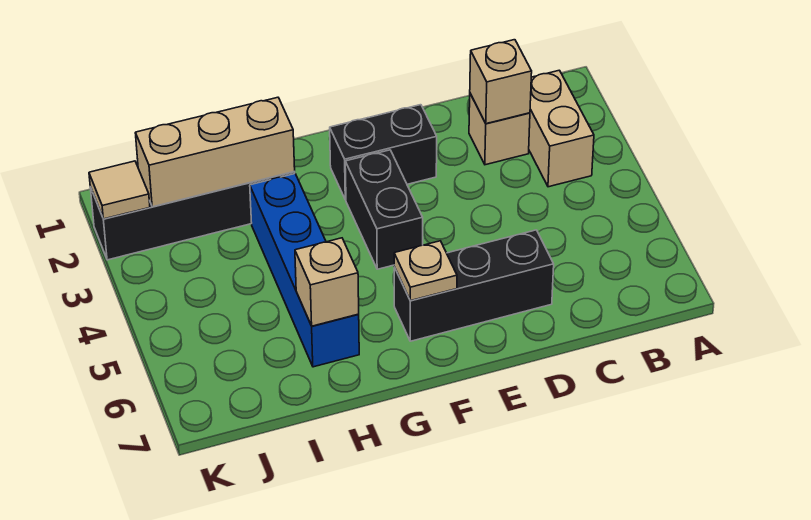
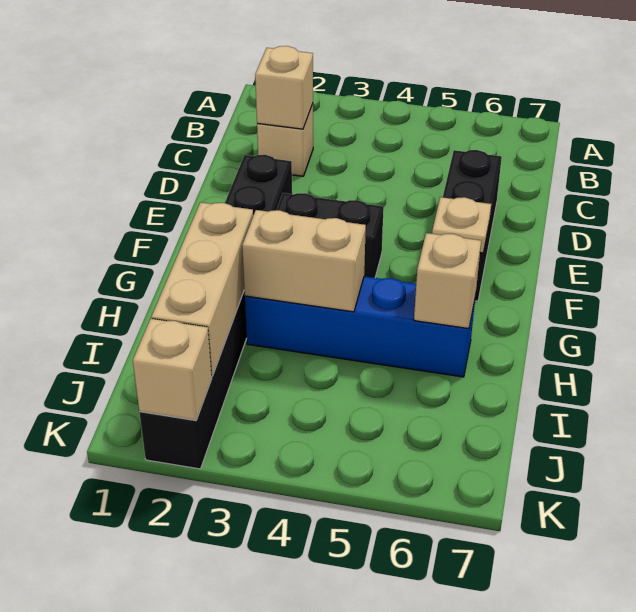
tan brick B2:B3 level 1 -> tan brick H3:H4 level 2
tan tile K2 level 2 -> tan brick K2 level 2

